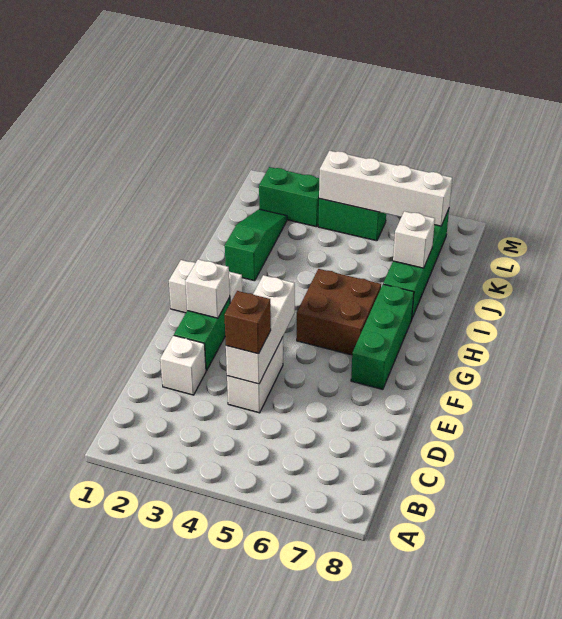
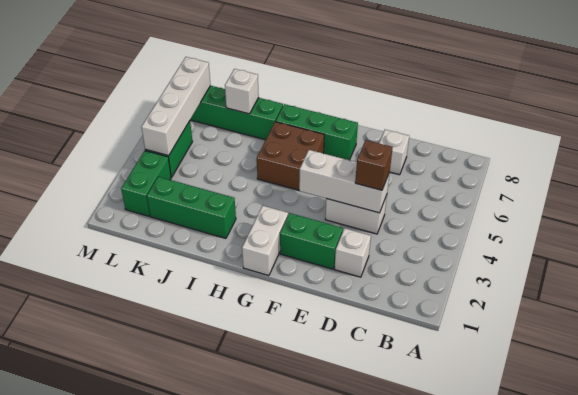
white brick F2 level 2 -> white brick D7 level 1
green slope I2:K2 level 1 top I -> green brick I2:K2 level 1

